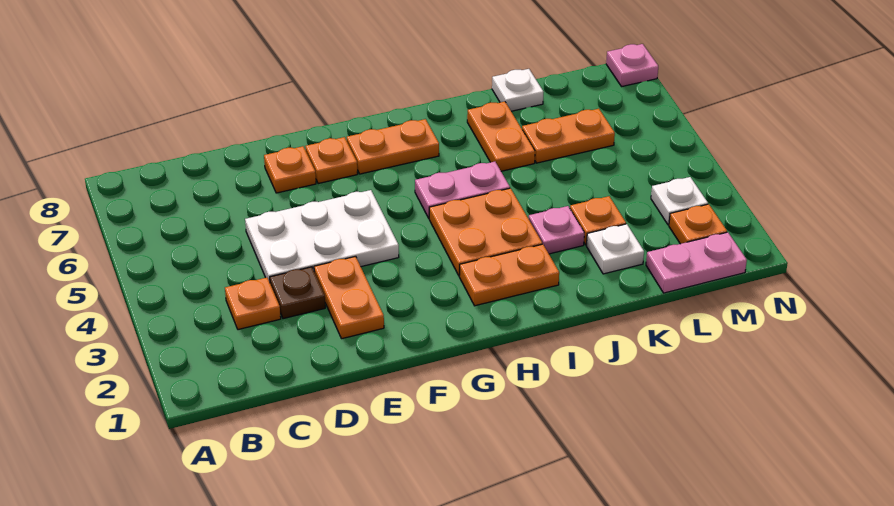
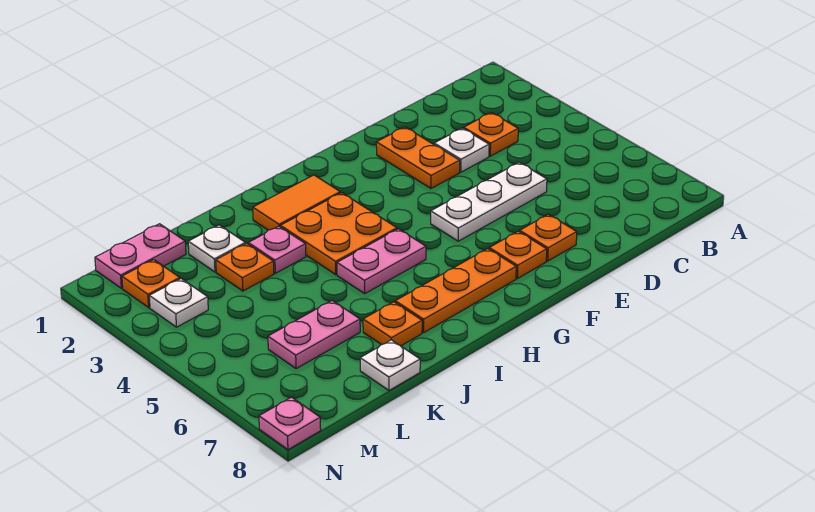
brown plate D3 level 1 -> white plate D3 level 1
white plate D4:F5 level 1 -> white plate D5:F5 level 1
orange plate G7:H7 level 1 -> orange plate G7:I7 level 1
orange plate H2:I2 level 1 -> orange tile H2:I2 level 1
orange plate J6:J7 level 1 -> orange plate J7 level 1
orange plate K6:L6 level 1 -> pink plate K6:L6 level 1

